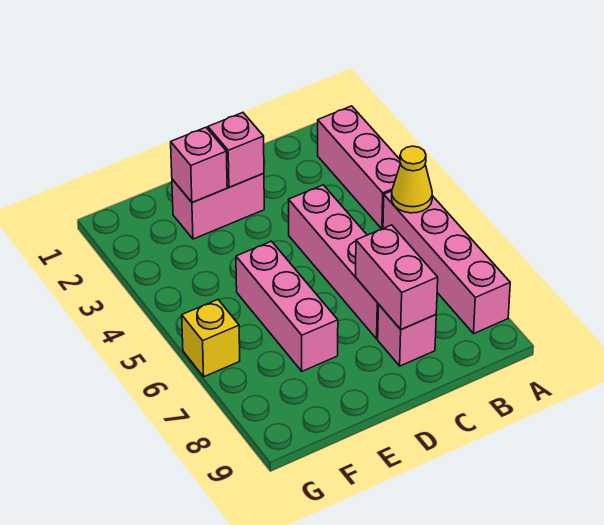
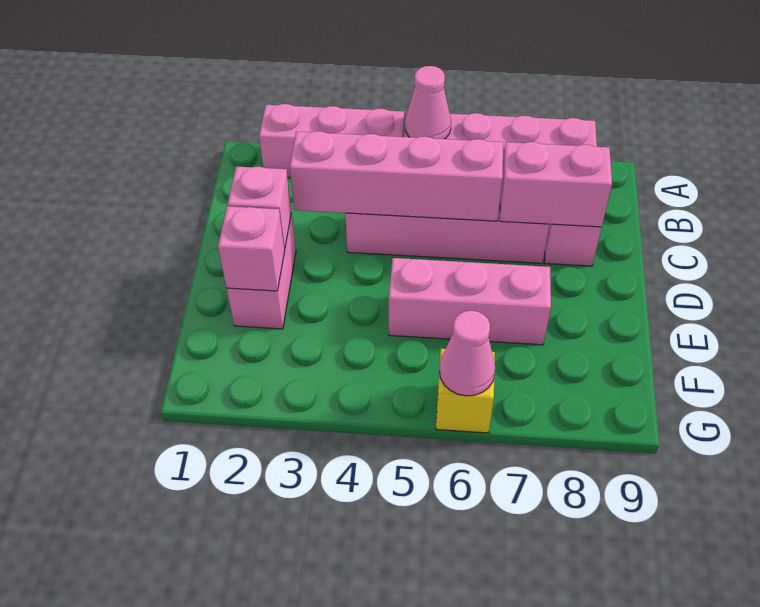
yellow cone A5 level 2 -> pink cone A5 level 2
none -> pink brick C3:C6 level 2
none -> pink cone G6 level 2

